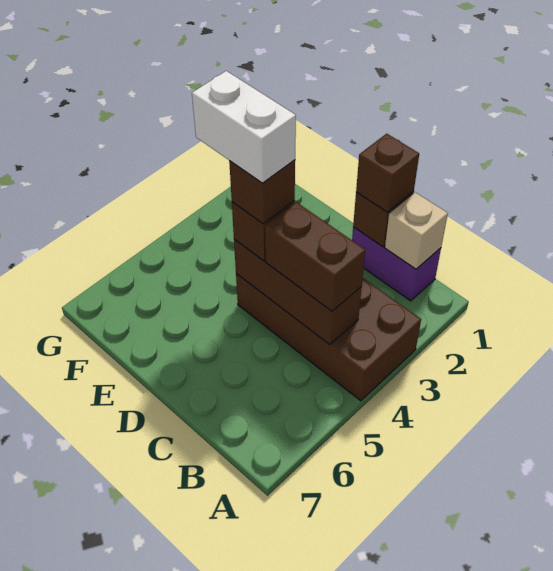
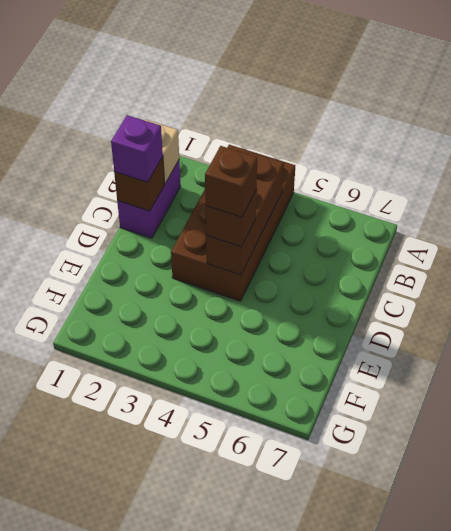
brown brick B4:C4 level 3 -> none
brown brick C1 level 3 -> purple brick C1 level 3
white brick D4:E4 level 5 -> none

